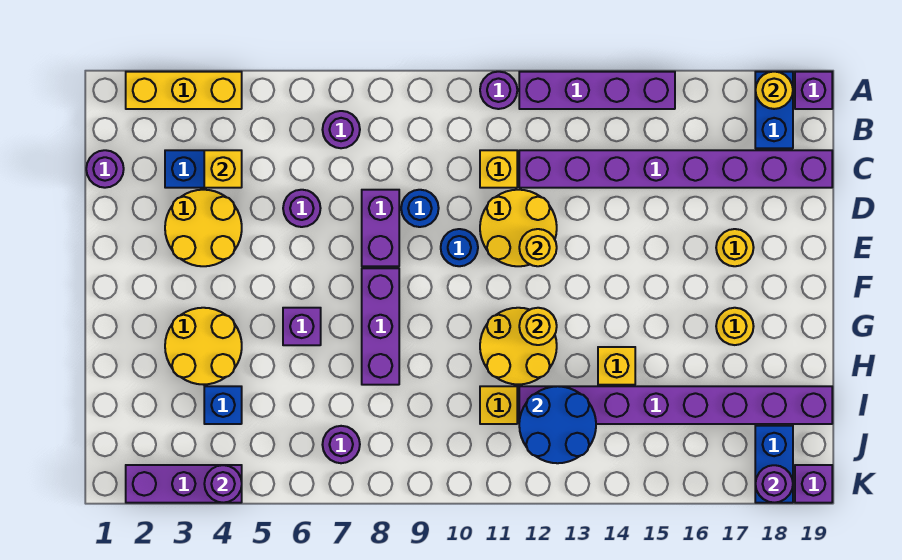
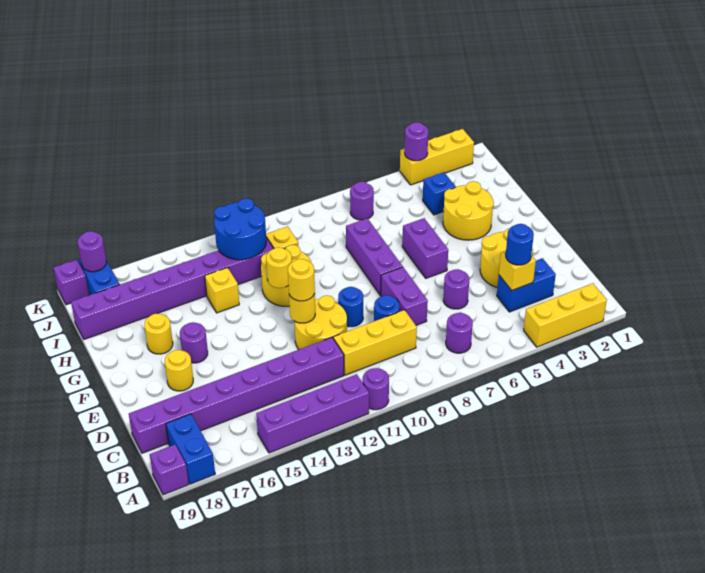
yellow round brick A18 level 2 -> yellow round brick E12 level 3
purple round brick C1 level 1 -> purple round brick F16 level 1
none -> blue round brick C4 level 3
yellow brick C11 level 1 -> yellow brick C9:C11 level 1
purple brick G6 level 1 -> purple brick F6:G6 level 1
purple brick K2:K4 level 1 -> yellow brick K2:K4 level 1

